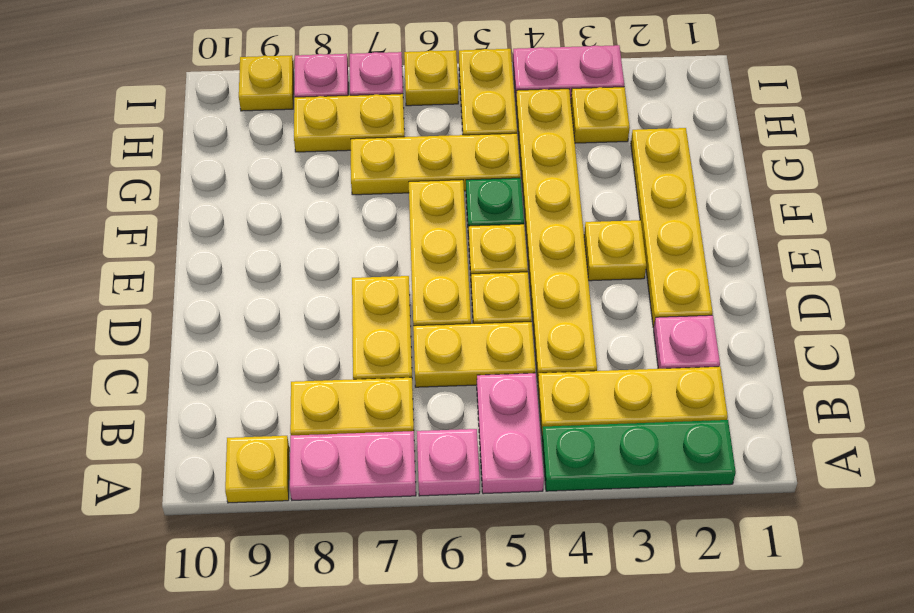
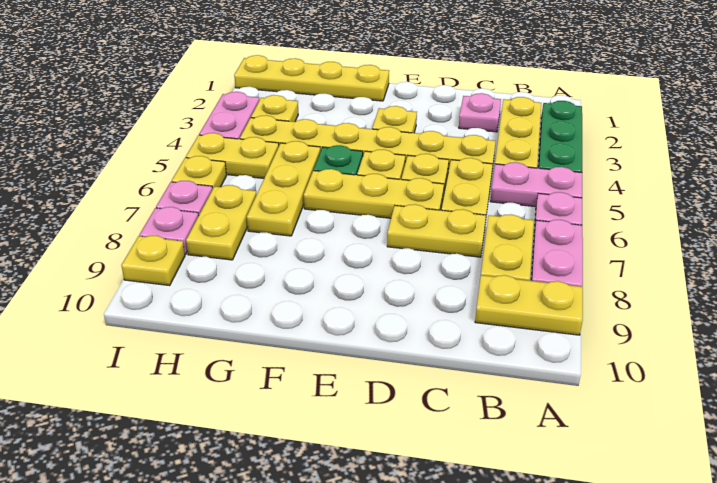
yellow plate A9 level 1 -> yellow plate A9:B9 level 1
yellow plate D2:G2 level 1 -> yellow plate F1:I1 level 1

